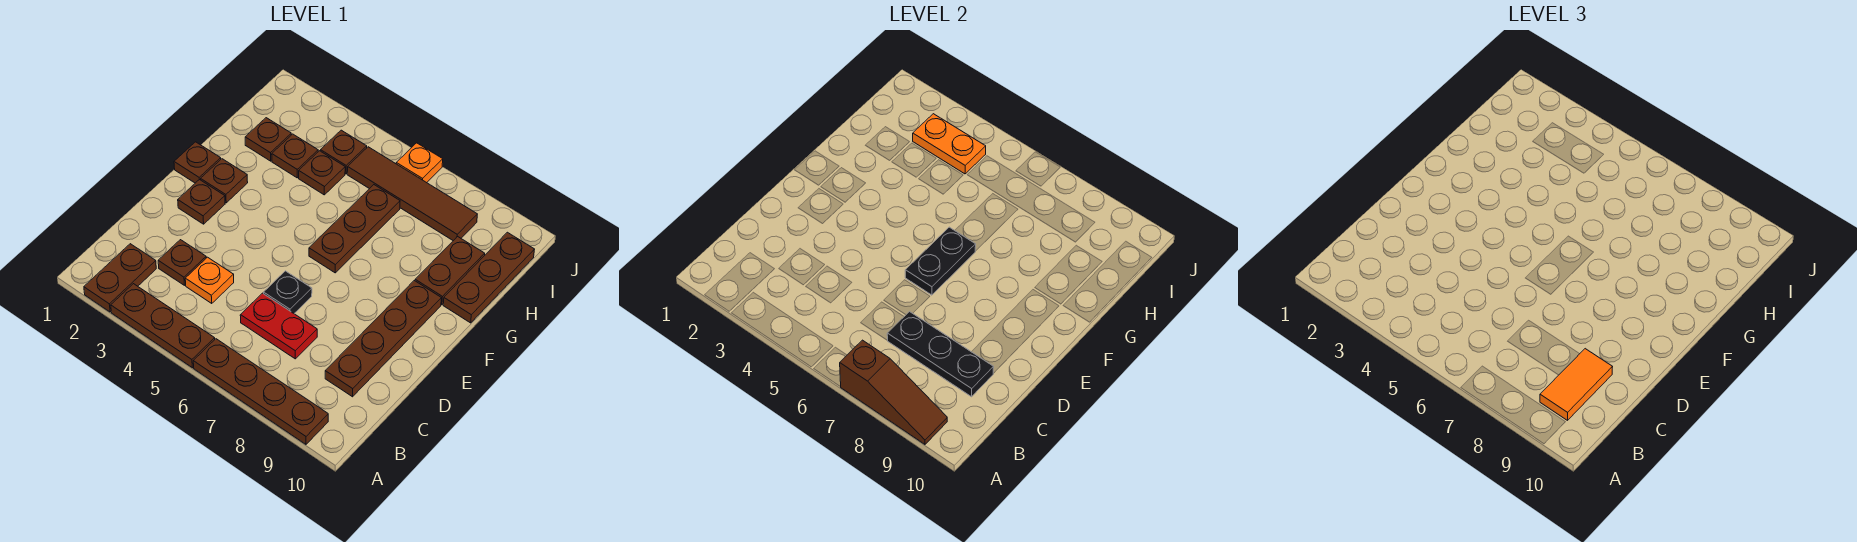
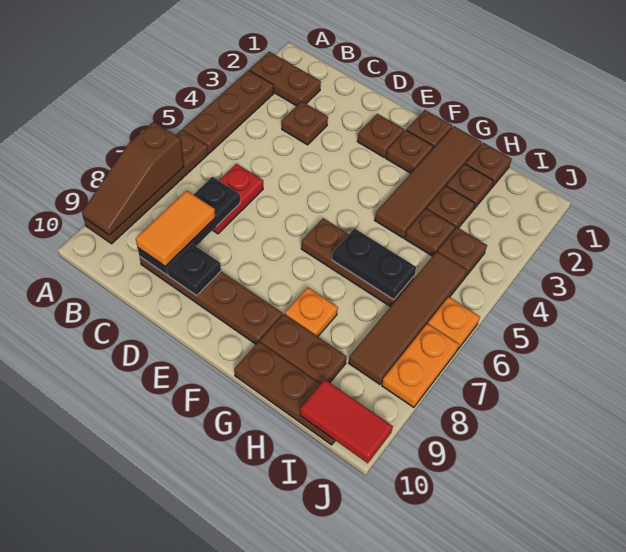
orange tile B9:C9 level 3 -> orange tile C8:C9 level 3
orange plate C4 level 1 -> orange plate G8 level 1
black plate D6 level 1 -> black plate D9 level 2
black plate E6:F6 level 2 -> black plate G6:H6 level 2
none -> brown tile G1:G4 level 1
none -> brown plate H1 level 1
orange plate I3:I4 level 2 -> orange plate J7:J8 level 1
none -> red tile I10:J10 level 2

